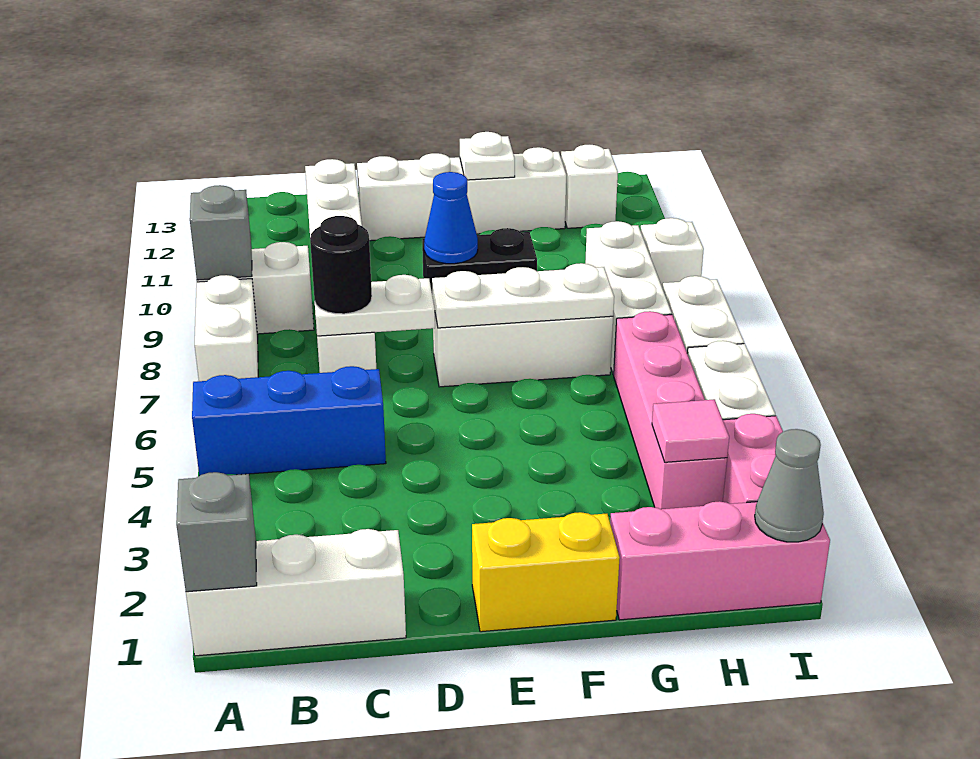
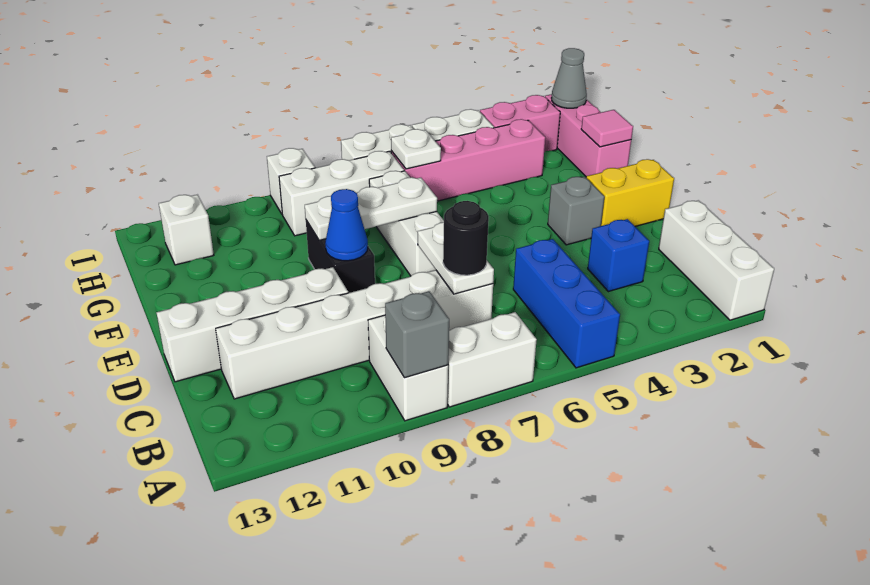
grey brick A1 level 2 -> grey brick E3 level 1
none -> blue brick C3 level 1
white brick D12:G12 level 1 -> white brick D10:D13 level 1
yellow brick E1:F1 level 1 -> yellow brick E1:E2 level 1
white plate E7:G7 level 2 -> white plate F7:F9 level 2
white plate F12 level 2 -> white plate H6 level 2
pink tile H3 level 2 -> pink tile G1 level 2

